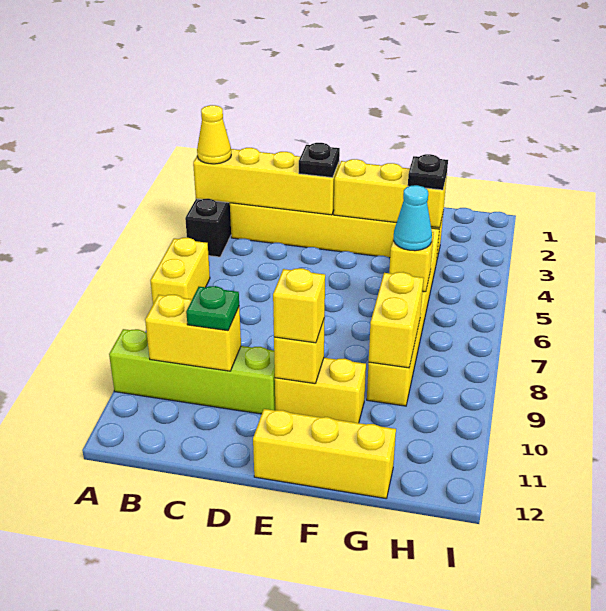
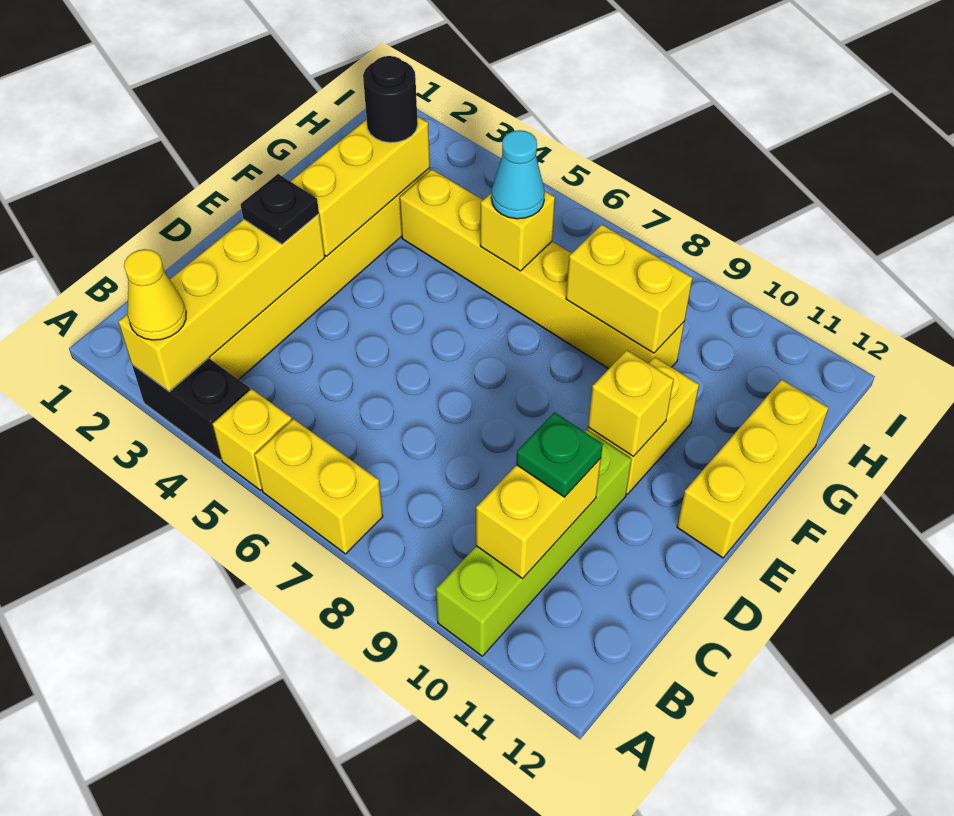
yellow brick E10 level 3 -> yellow brick A5 level 1
black plate G3 level 3 -> black round brick G3 level 3

